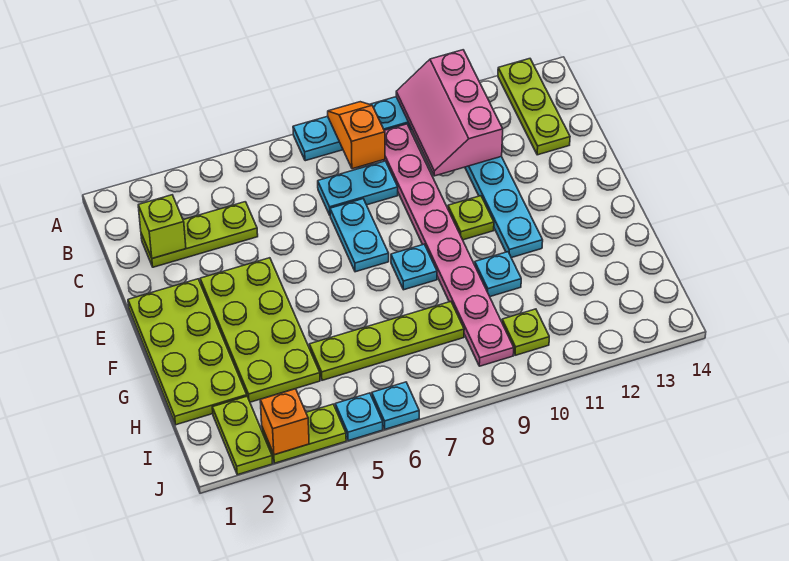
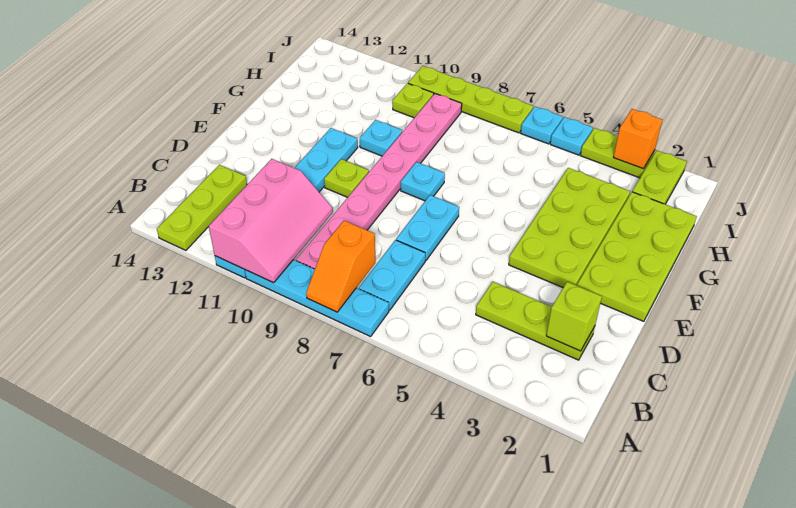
cyan plate C7:C8 level 1 -> cyan plate B7:C7 level 1
lime plate H5:H8 level 1 -> lime plate J7:J10 level 1

